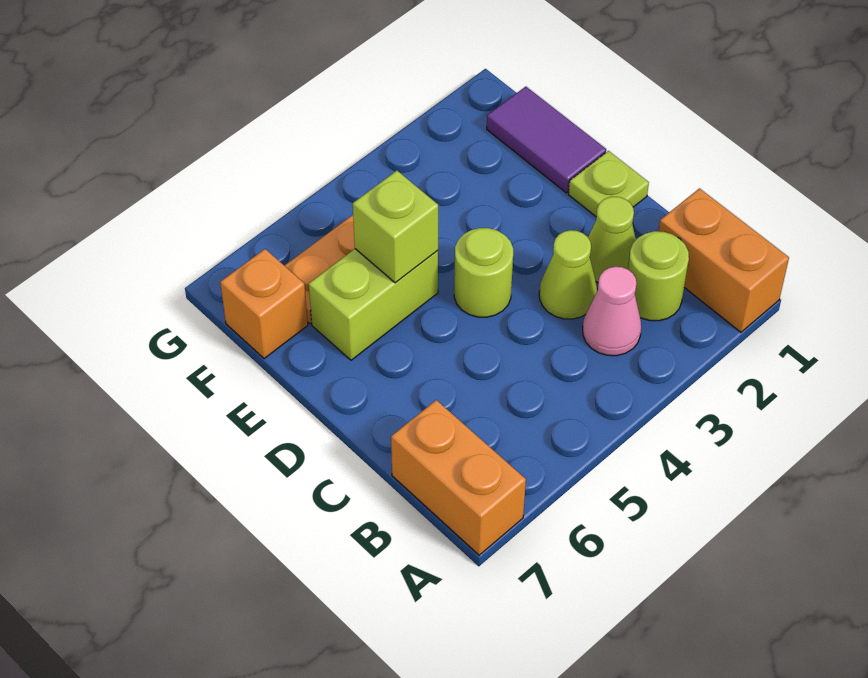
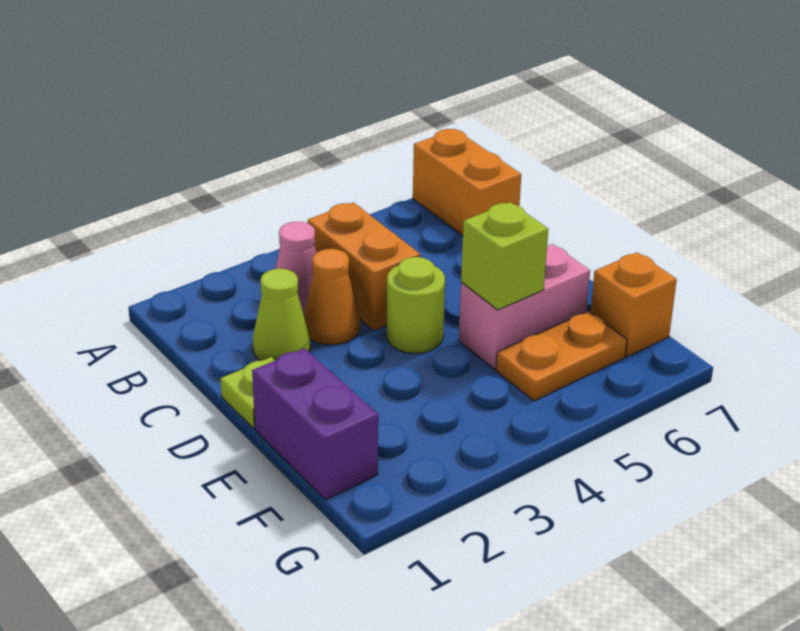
orange brick A1:B1 level 1 -> orange brick B4:C4 level 1
lime round brick B2 level 1 -> none
lime cone C3 level 1 -> orange cone C3 level 1
purple tile E1:F1 level 1 -> purple brick E1:F1 level 1
lime brick E5:E6 level 1 -> pink brick E5:E6 level 1

